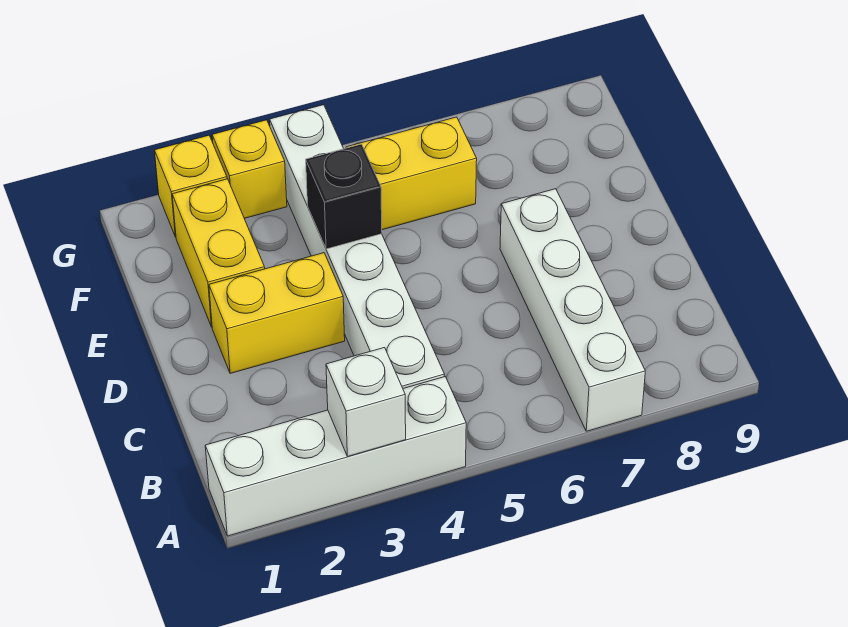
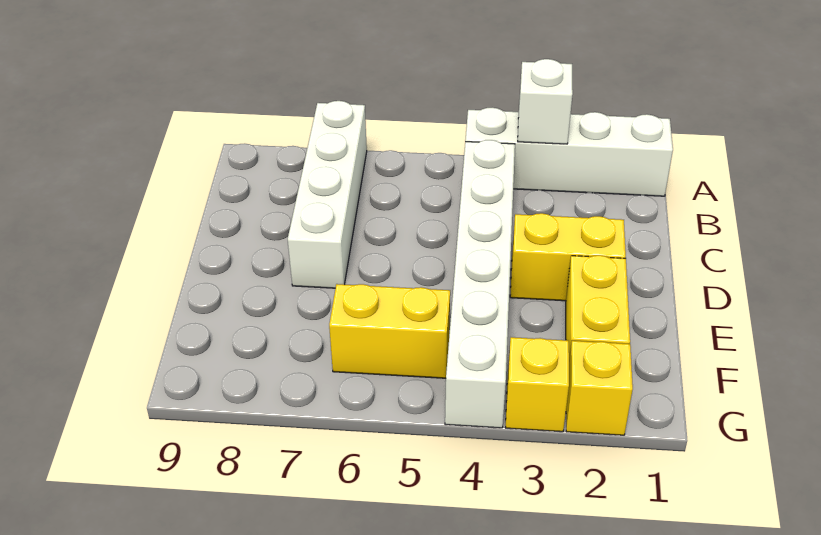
black brick E4 level 2 -> none

